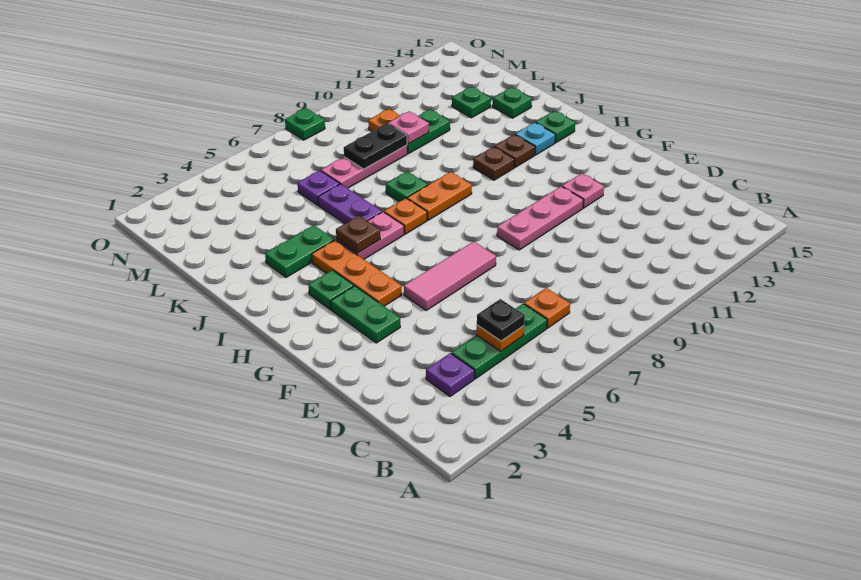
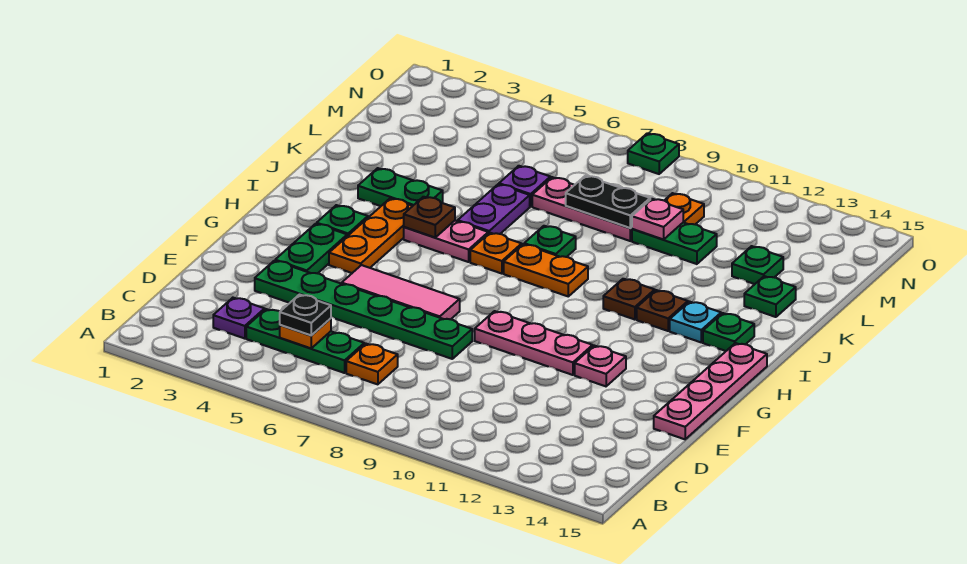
none -> green plate E3:E8 level 1
none -> pink plate E15:H15 level 1

